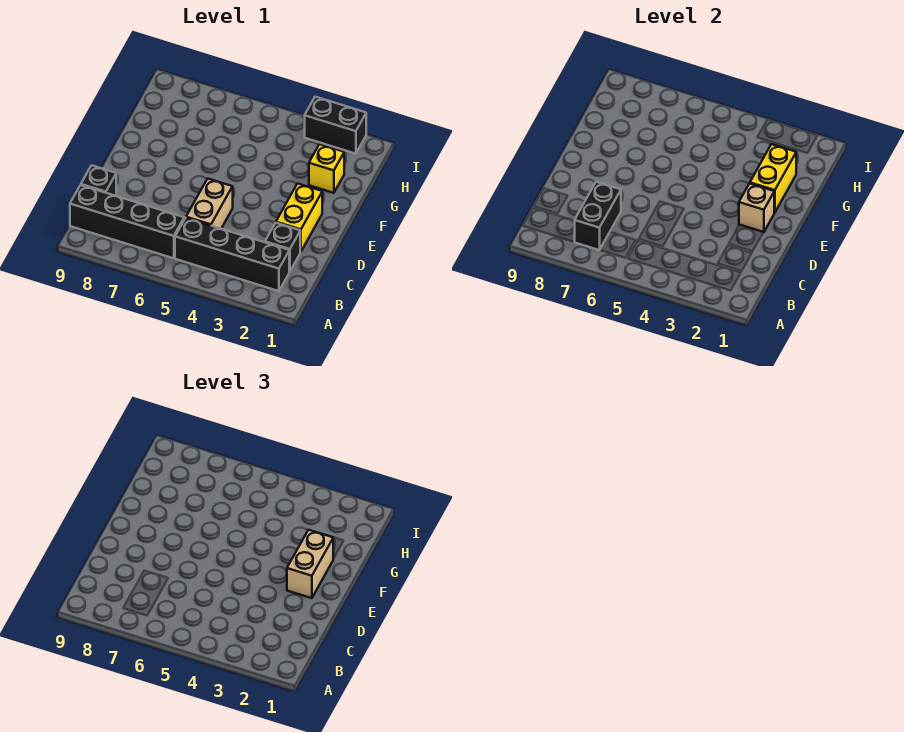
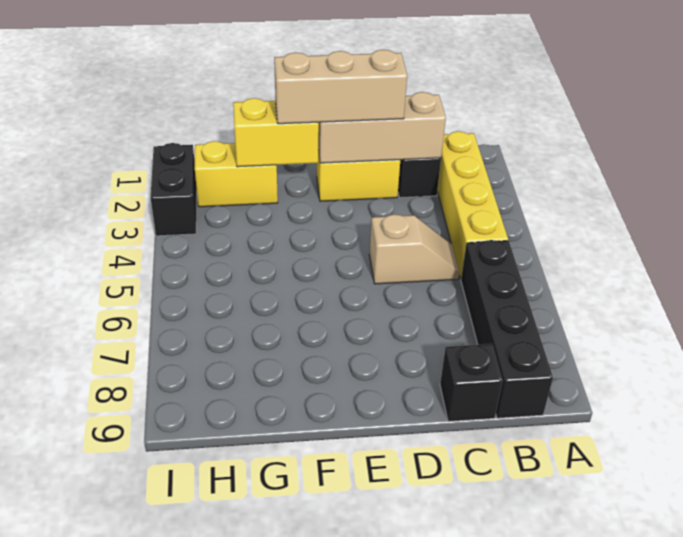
black brick B2:B5 level 1 -> yellow brick B2:B5 level 1
black brick B7:C7 level 2 -> none
tan brick C5:D5 level 1 -> tan slope C5:D5 level 1 top D
tan brick E2 level 2 -> tan brick C2:E2 level 2
tan brick E2:F2 level 3 -> tan brick D2:F2 level 3
yellow brick G2 level 1 -> yellow brick G2:H2 level 1

